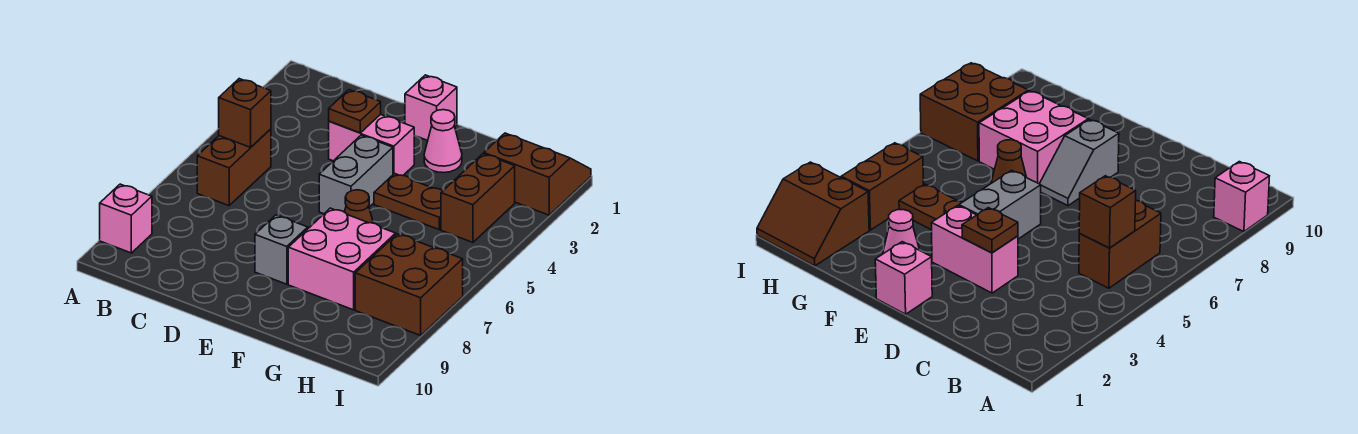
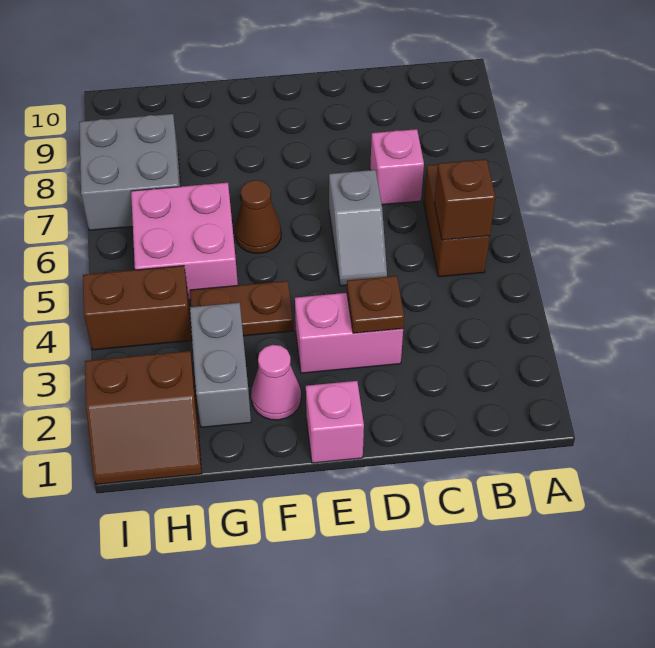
pink brick A9 level 1 -> pink brick C7 level 1
grey brick E4:E5 level 1 -> grey brick G2:G3 level 1
grey slope E7:E8 level 1 top 8 -> grey slope D5:D6 level 1 top 6
pink brick F7:G8 level 1 -> pink brick G5:H6 level 1
brown brick H3:H4 level 1 -> brown brick H4:I4 level 1
brown brick H7:I8 level 1 -> grey brick H7:I8 level 1

